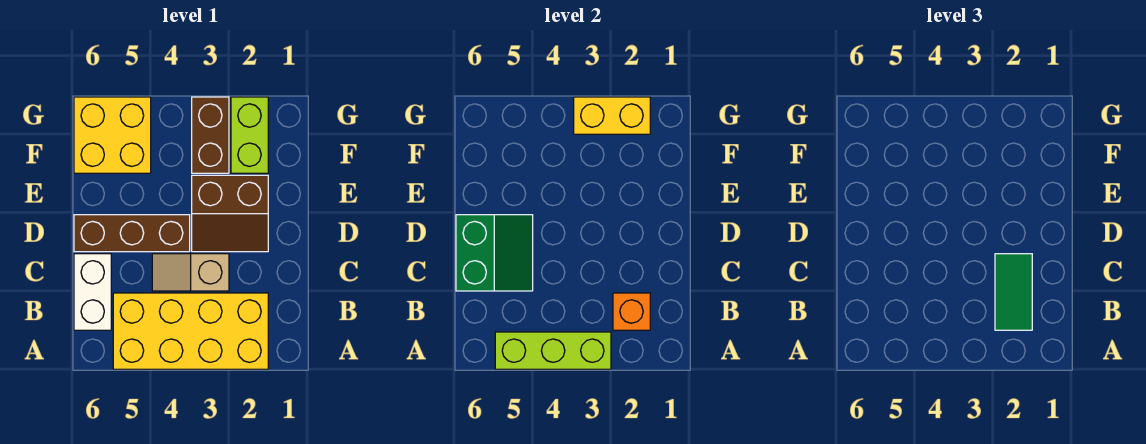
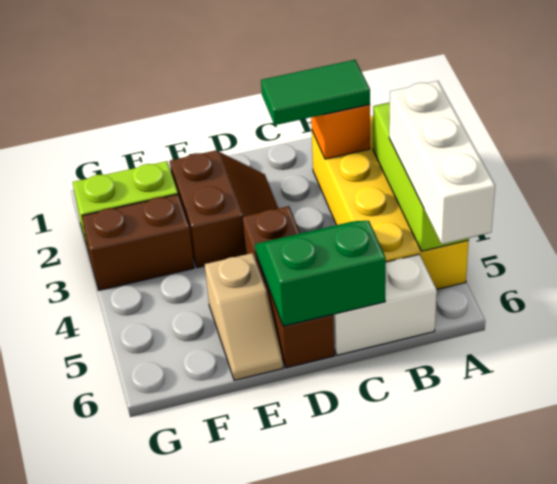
none -> white brick A4:A6 level 3
tan slope C3:C4 level 1 top 3 -> tan slope E5:E6 level 1 top 5
yellow brick F5:G6 level 1 -> none
yellow brick G2:G3 level 2 -> none

